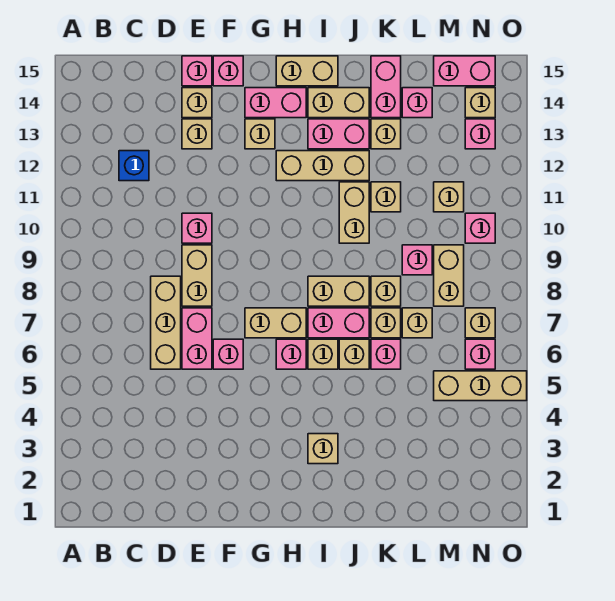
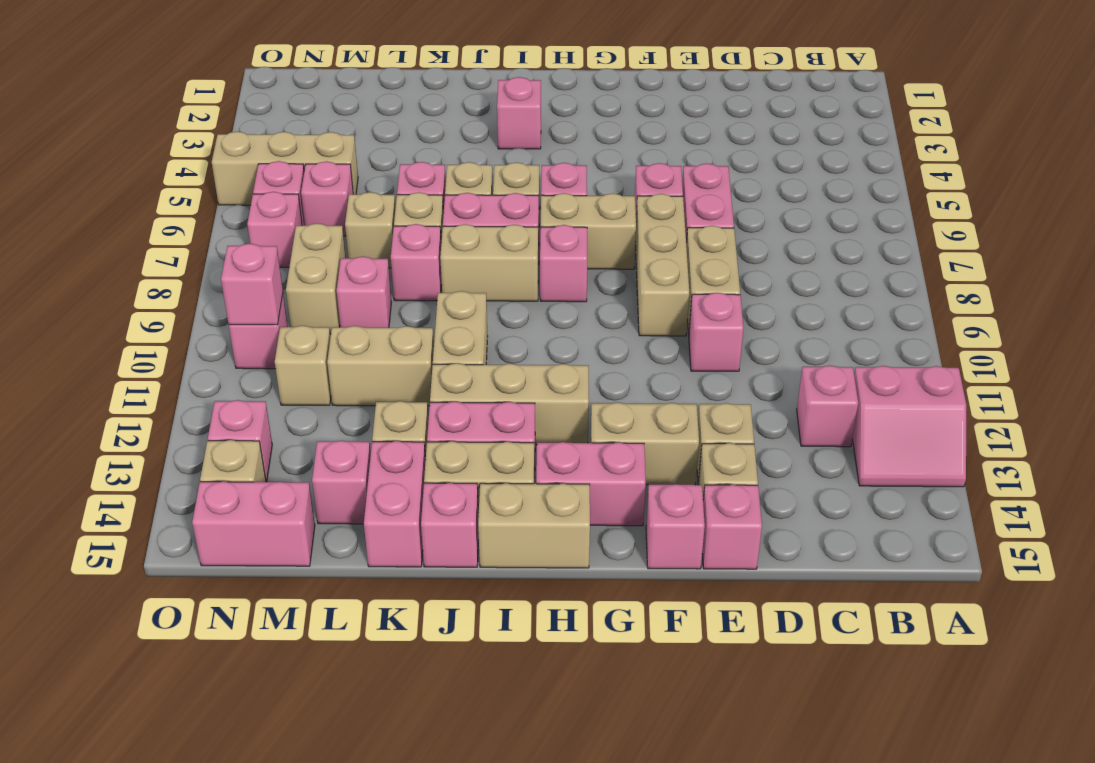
none -> pink slope A12:B13 level 1 top 12
blue brick C12 level 1 -> pink brick C12 level 1
tan brick D6:D8 level 1 -> tan brick F7:F9 level 1
tan brick G13 level 1 -> tan brick F13:G13 level 1
none -> pink brick H8 level 1
tan brick I3 level 1 -> pink brick I3 level 1
none -> pink brick J15 level 1
tan brick K8 level 1 -> pink brick K8 level 1
tan brick K11 level 1 -> tan brick K11:L11 level 1
none -> pink brick M6 level 1
tan brick N7 level 1 -> pink brick N7 level 1
none -> pink brick N10 level 2

